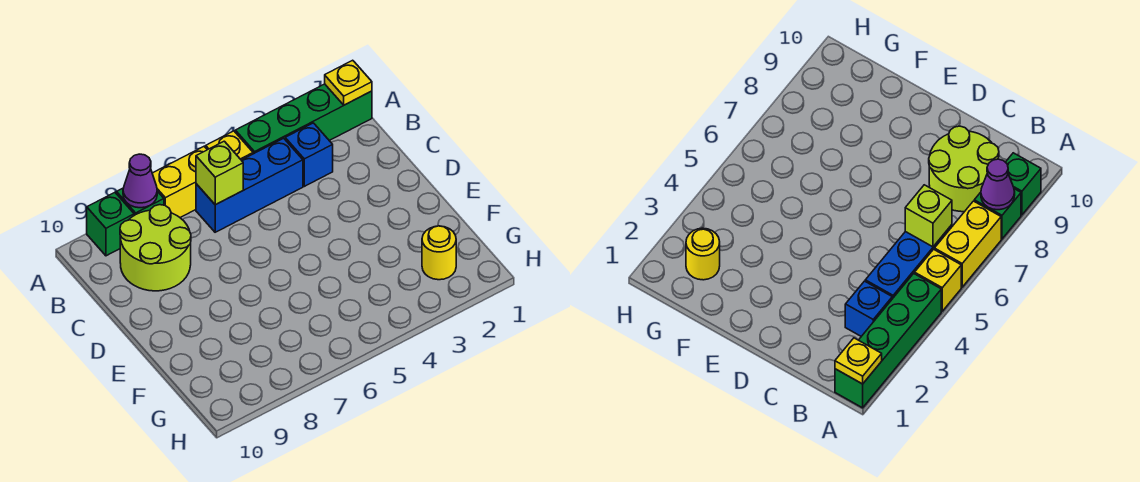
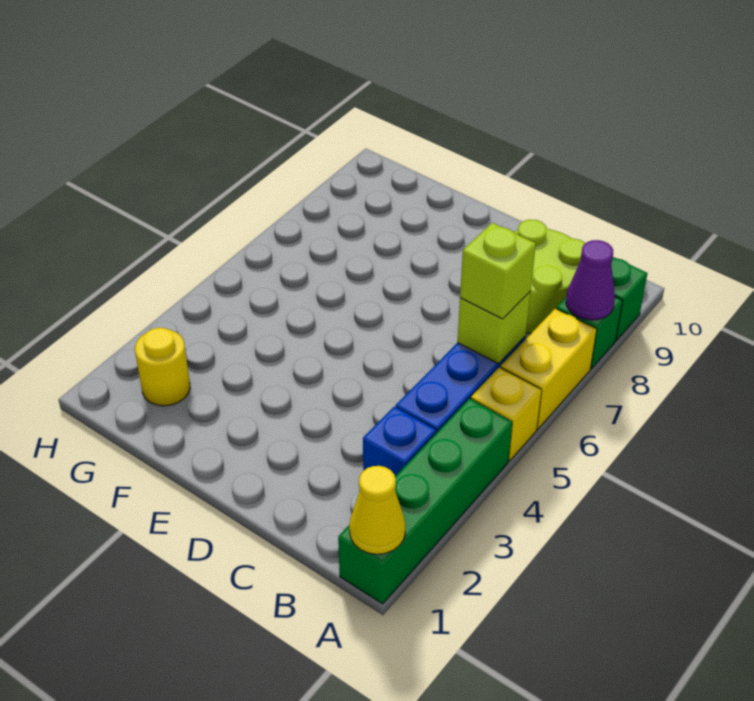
yellow plate A1 level 2 -> yellow cone A1 level 2
none -> lime brick B6 level 3

